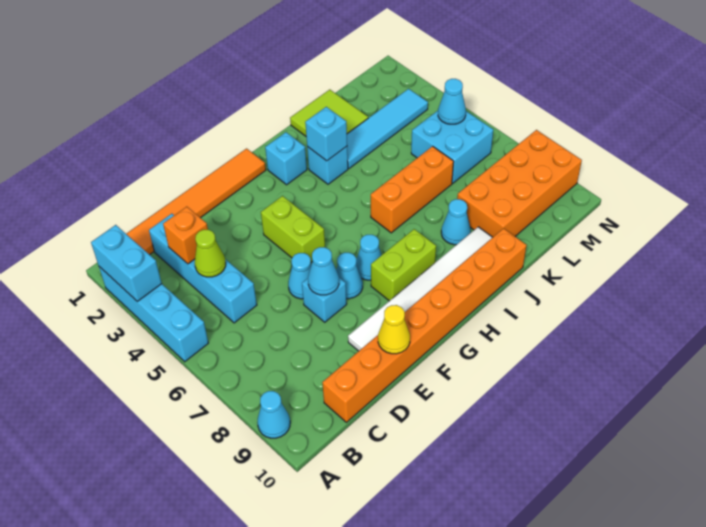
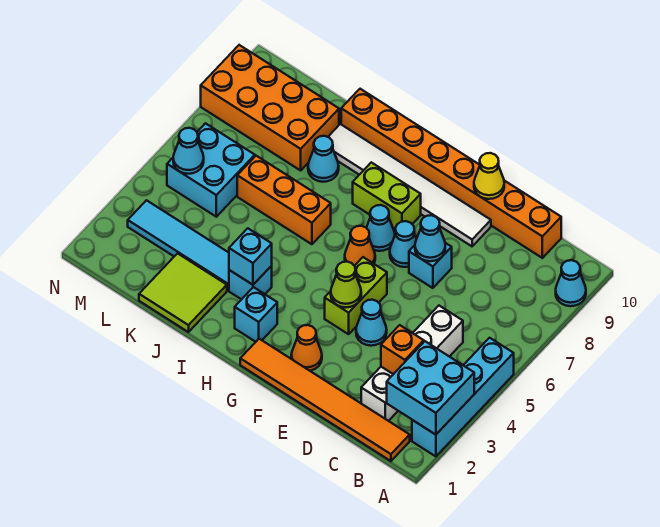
cyan brick A2:A3 level 2 -> cyan brick A2:B3 level 2
cyan brick C2:C5 level 1 -> white brick C2:C5 level 1
lime cone C4 level 2 -> lime cone F4 level 2
cyan cone E6 level 1 -> cyan cone E4 level 1
none -> orange cone F2 level 1
none -> orange cone G6 level 1

